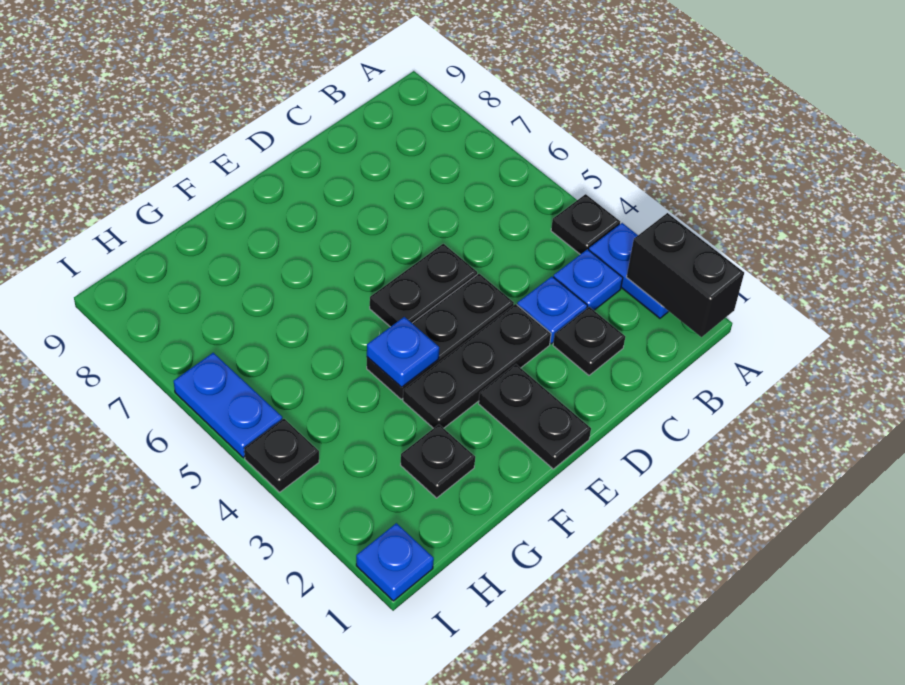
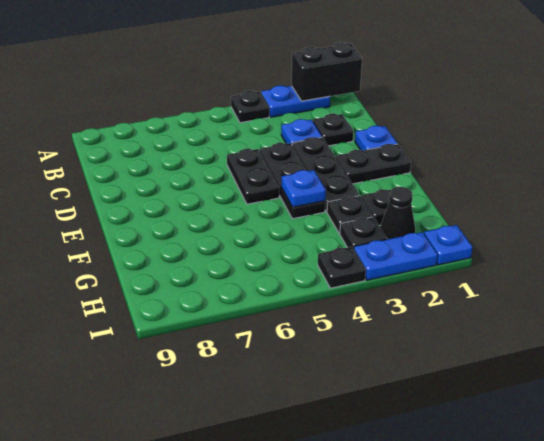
blue plate B3 level 1 -> blue plate D1 level 1
none -> black plate G3 level 1
none -> black cone H2 level 1
none -> black plate H3 level 1
blue plate I5:I6 level 1 -> blue plate I2:I3 level 1

